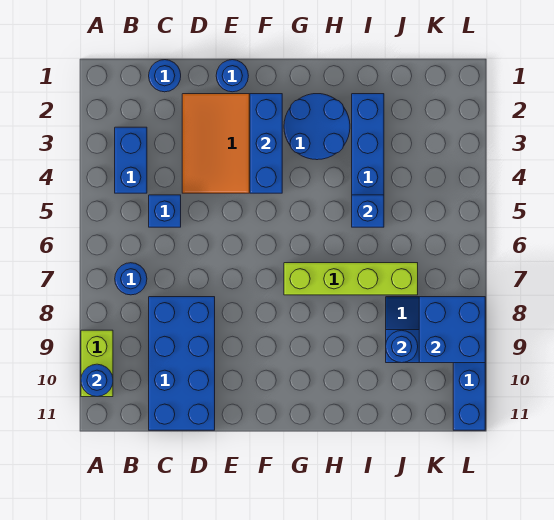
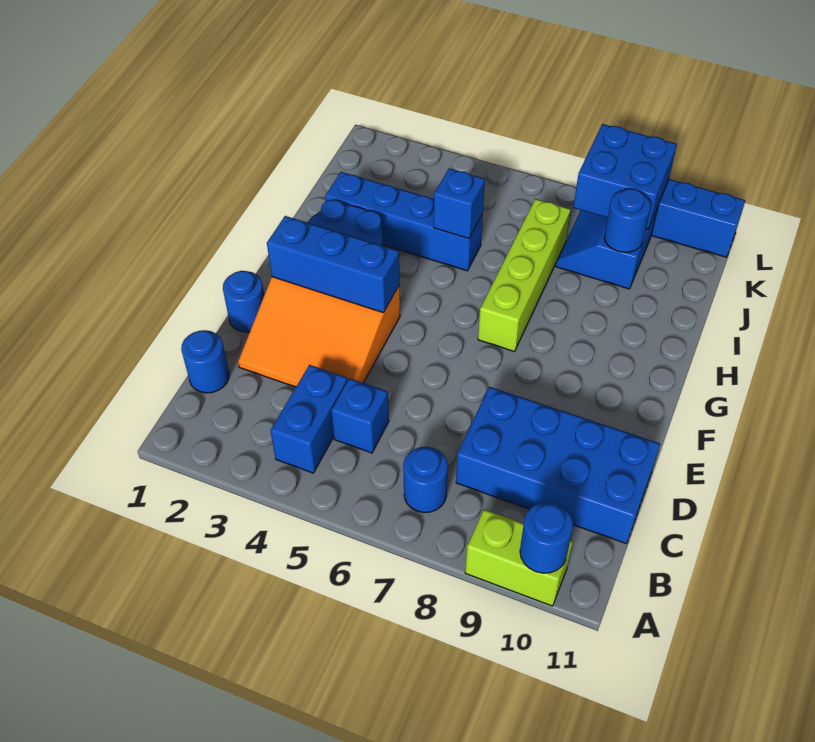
blue brick B3:B4 level 1 -> blue brick B4:C4 level 1

